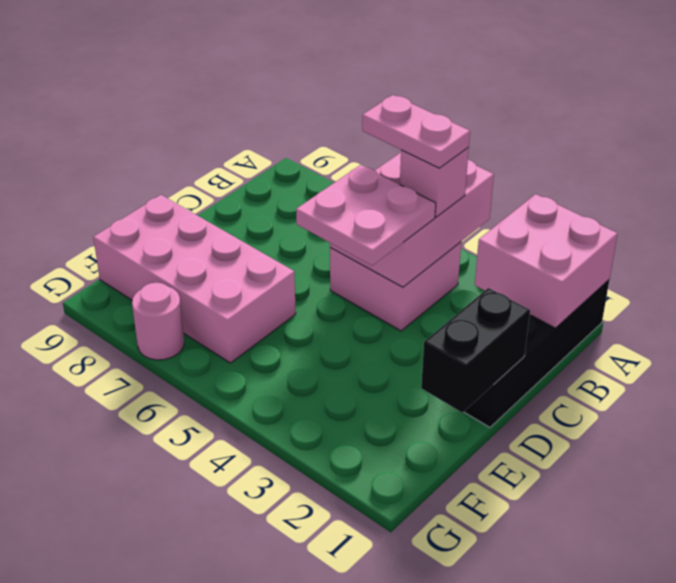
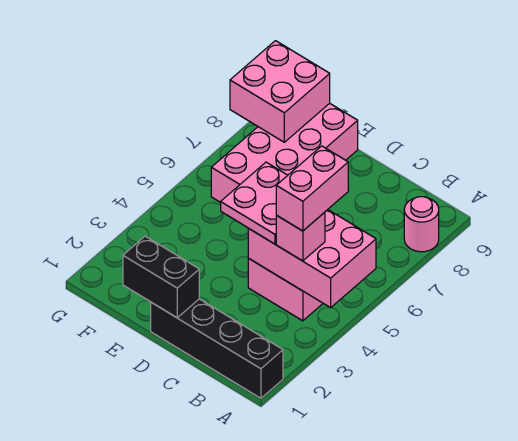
pink brick A1:B2 level 2 -> pink brick F8:G9 level 2
pink plate B4:B5 level 4 -> pink brick B4:B5 level 4
pink round brick G7 level 1 -> pink round brick A8 level 1

